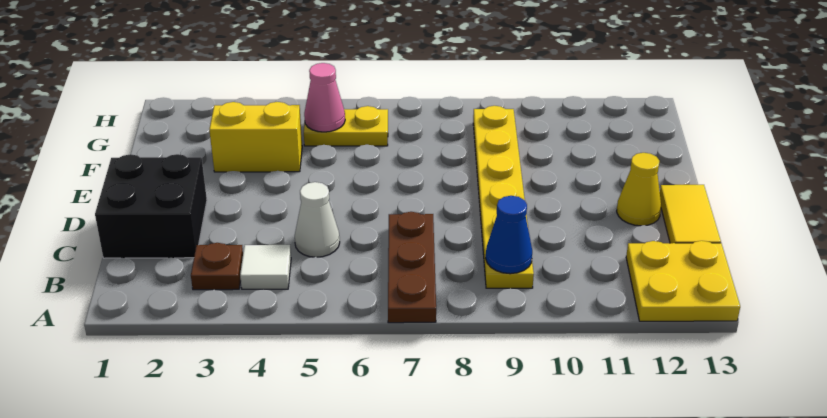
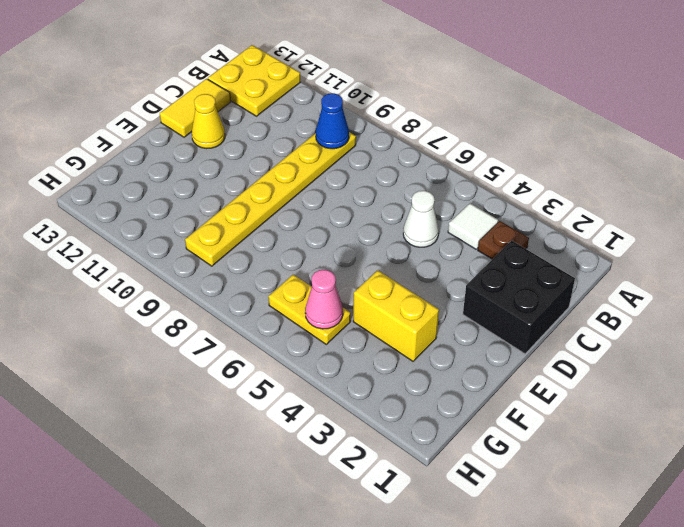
brown plate A7:C7 level 1 -> none

